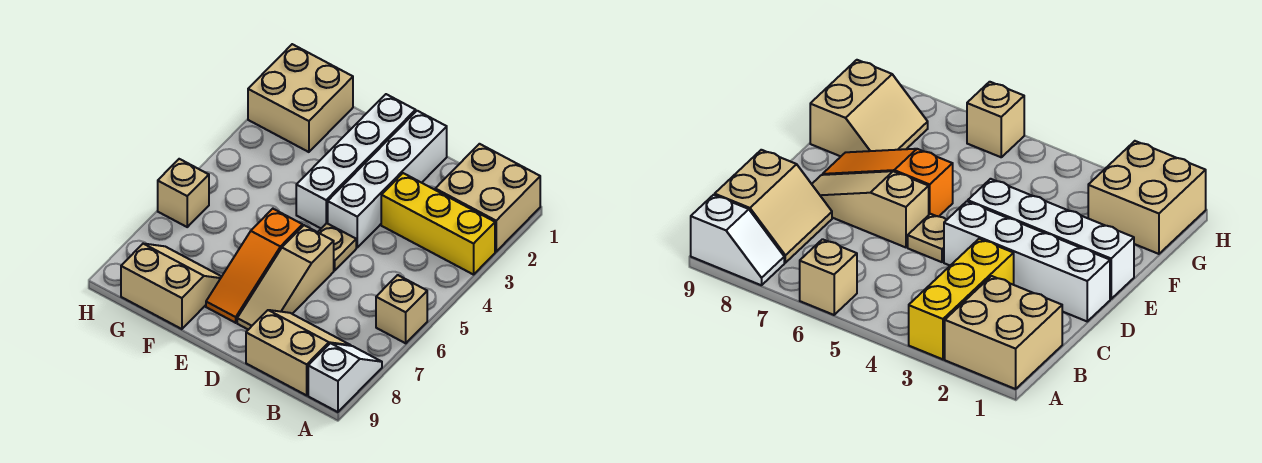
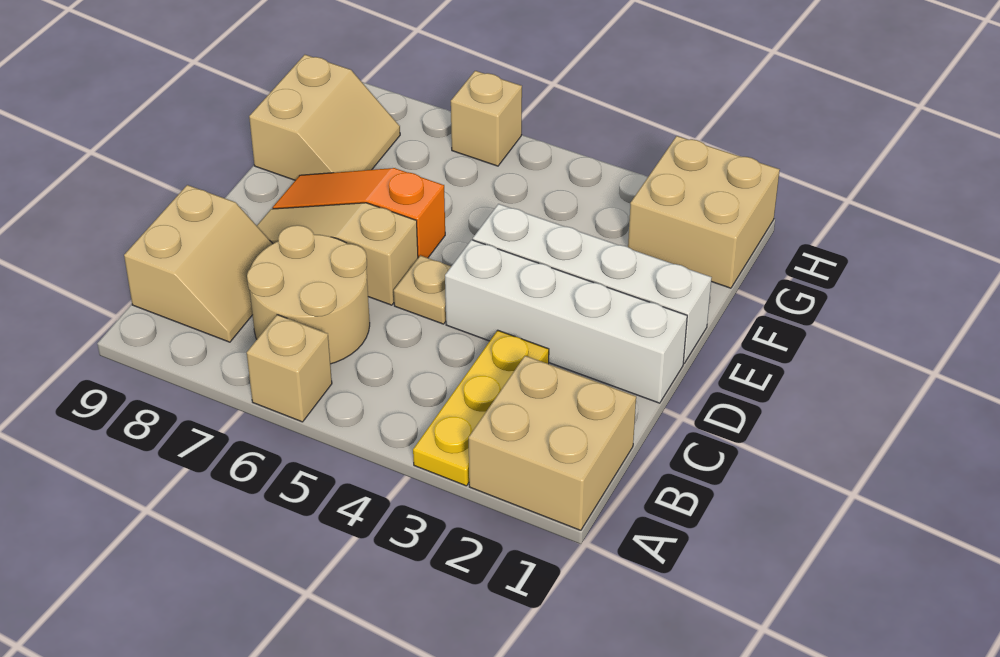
yellow brick A3:C3 level 1 -> yellow plate A3:C3 level 1
white slope A8:A9 level 1 top 9 -> none
none -> tan round brick B6:C7 level 1

